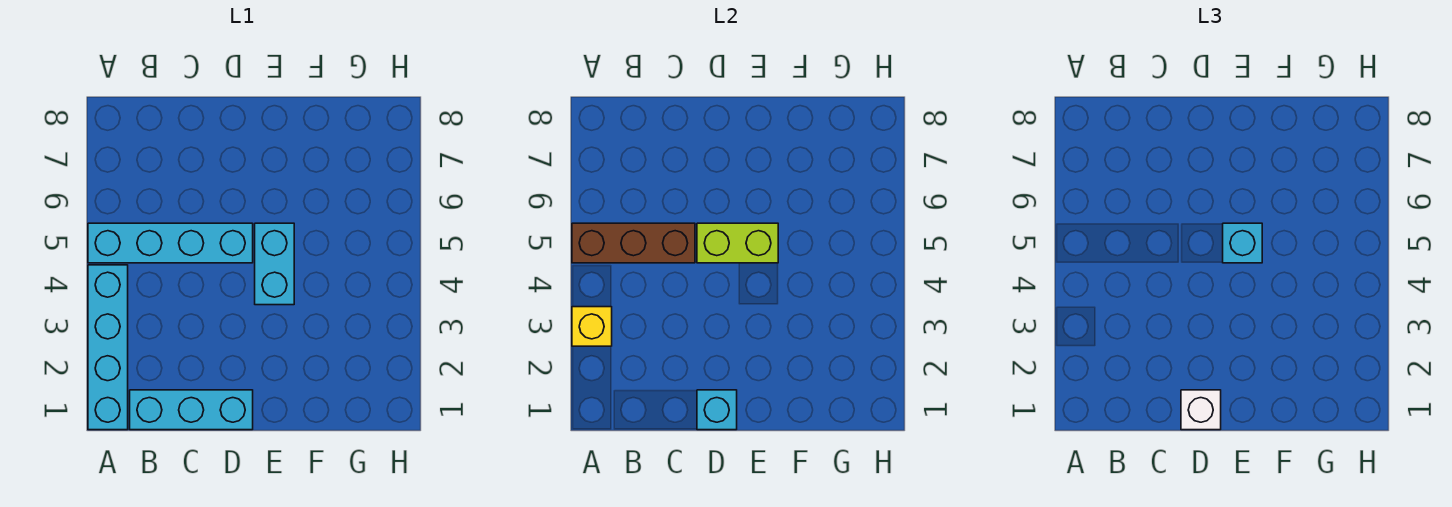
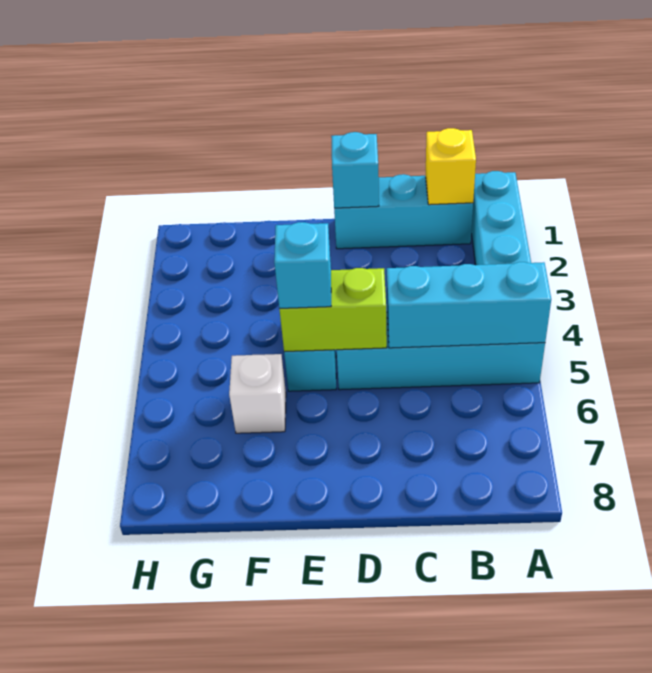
yellow brick A3 level 2 -> yellow brick B1 level 2
brown brick A5:C5 level 2 -> cyan brick A5:C5 level 2
white brick D1 level 3 -> white brick F6 level 1

